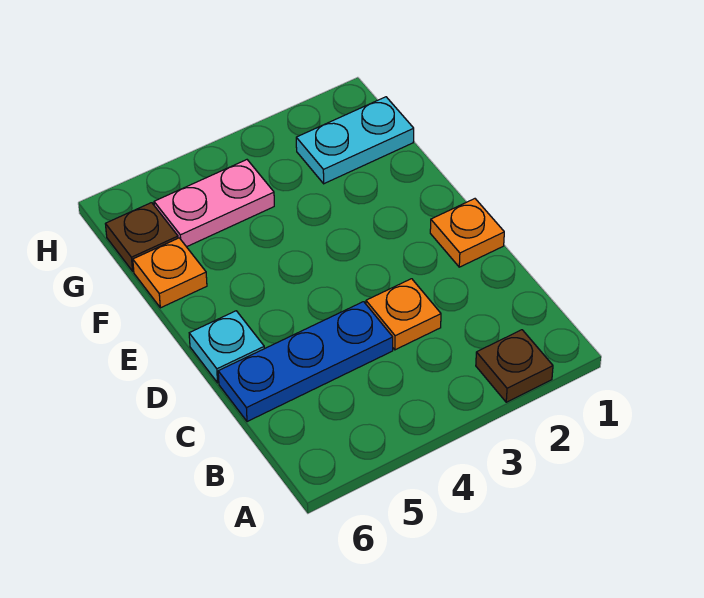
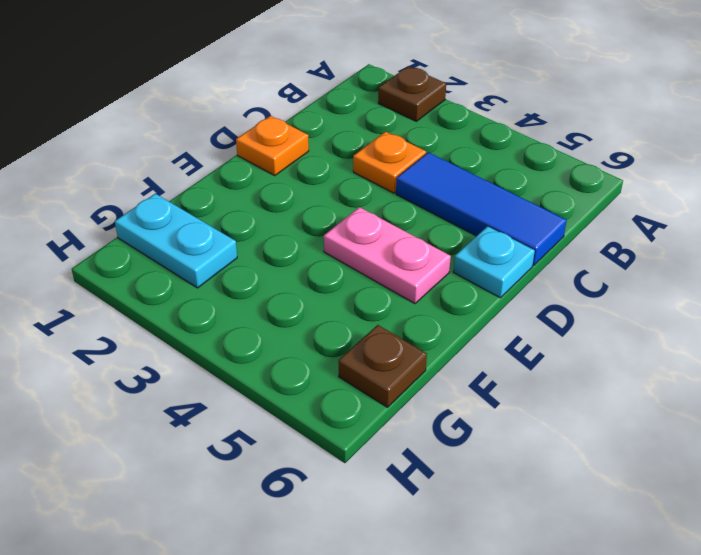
blue plate C4:C6 level 1 -> blue tile C4:C6 level 1
orange plate F6 level 1 -> none
pink plate G4:G5 level 1 -> pink plate E4:E5 level 1

